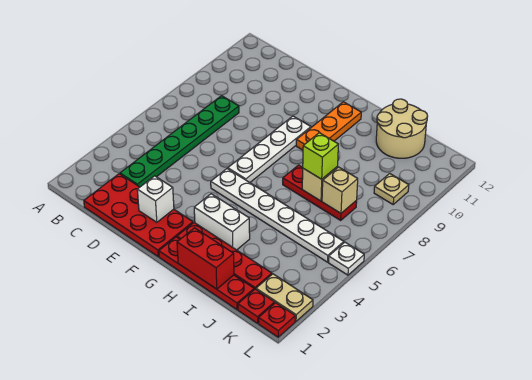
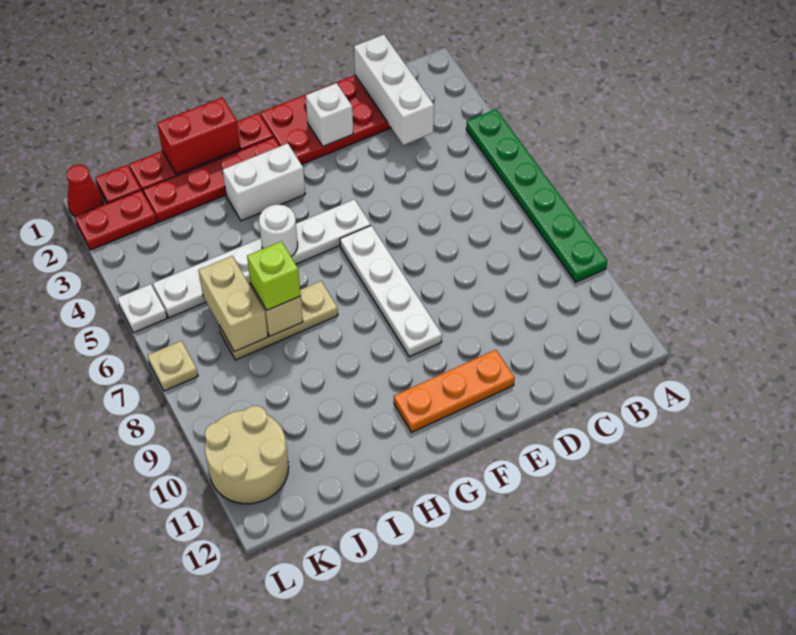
none -> white brick C1:C3 level 2
green plate C3:C8 level 1 -> green plate A4:A9 level 1
orange plate G9:G11 level 1 -> orange plate E11:G11 level 1
none -> white round brick H5 level 2
red plate H7:J7 level 1 -> tan plate H7:J7 level 1
tan round brick I11:J12 level 1 -> tan round brick K10:L11 level 1
tan brick J7 level 2 -> tan brick J6:J7 level 2
tan plate K2:L2 level 1 -> red plate K2:L2 level 1
tan plate K9 level 1 -> tan plate L7 level 1
red plate L1 level 1 -> red cone L1 level 1

